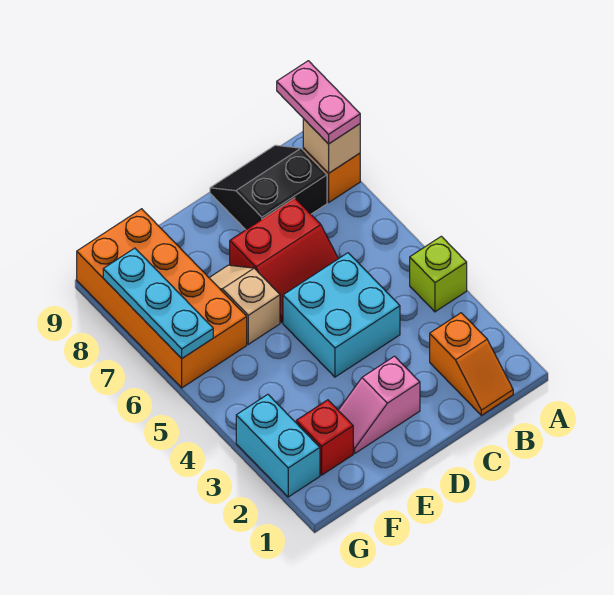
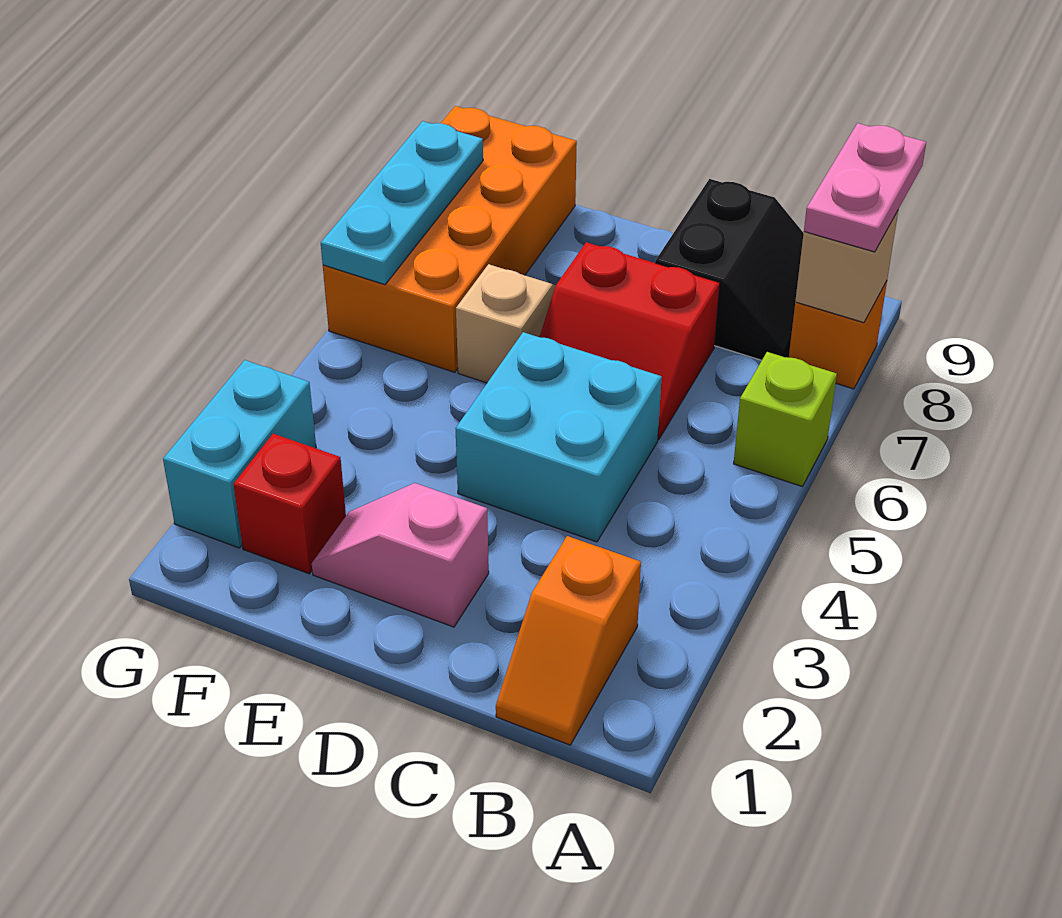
lime brick A4 level 1 -> lime brick A6 level 1
black slope B8:C9 level 1 top 8 -> black slope B8:C9 level 1 top C

